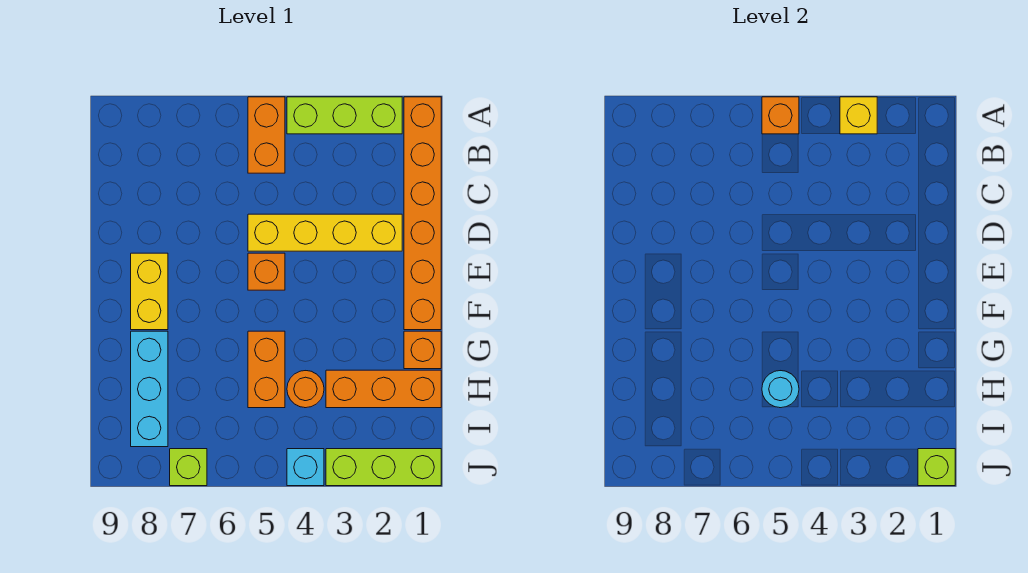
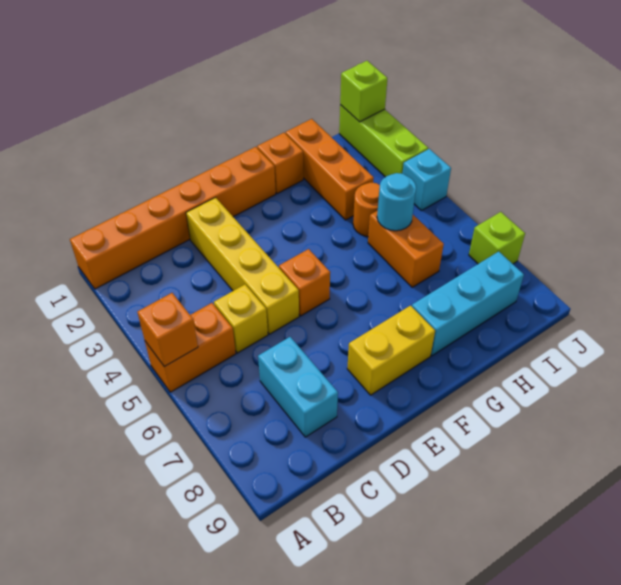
lime brick A2:A4 level 1 -> none
yellow brick A3 level 2 -> yellow brick C5 level 1
none -> cyan brick C7:C8 level 1
orange brick G5:H5 level 1 -> orange brick H5:H6 level 1

